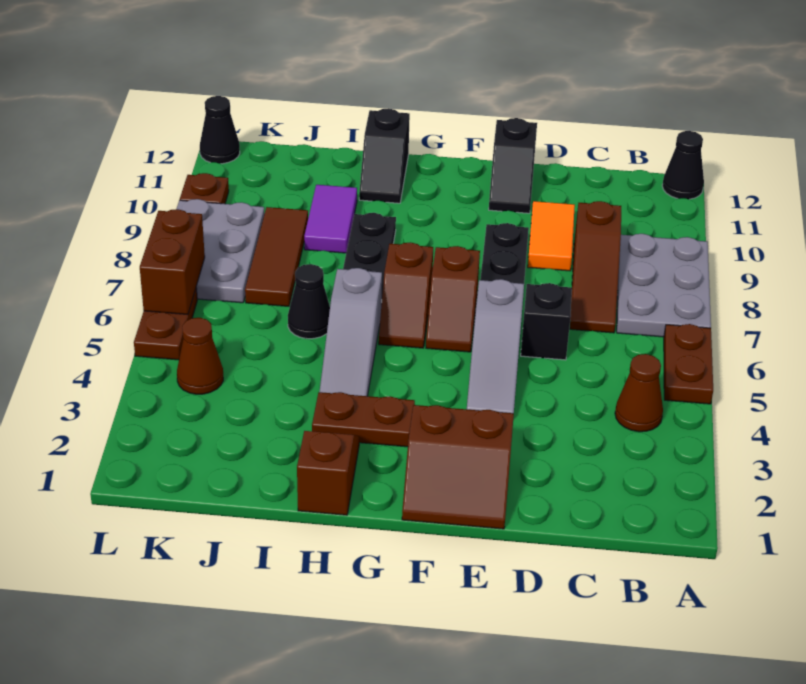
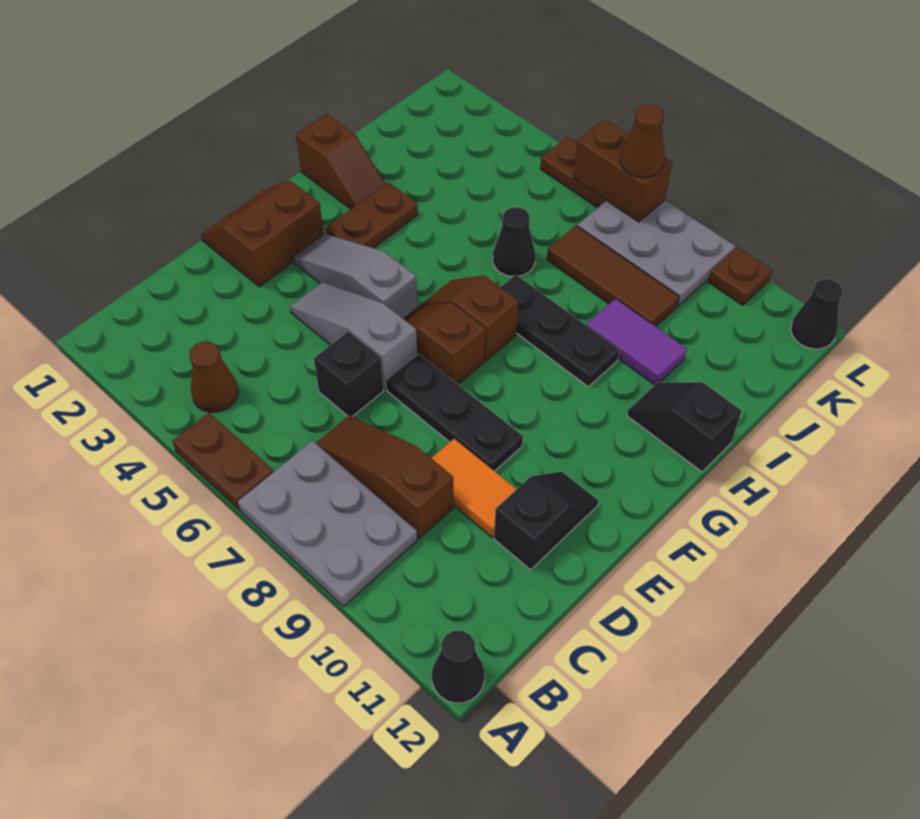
black slope E11:E12 level 1 top 12 -> black slope D11:E11 level 1 top D
grey slope H4:H6 level 1 top 6 -> grey slope F3:F5 level 1 top 5
brown cone K4 level 1 -> brown cone L7 level 3

